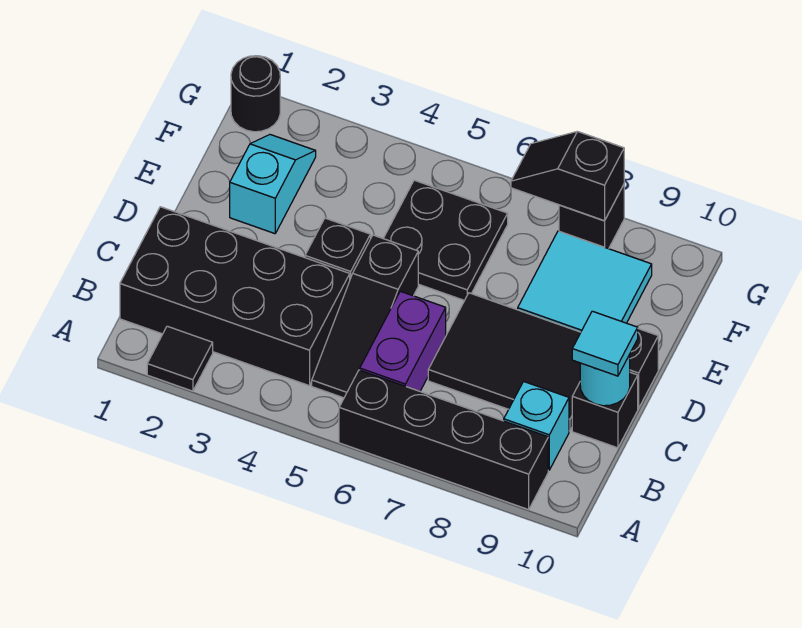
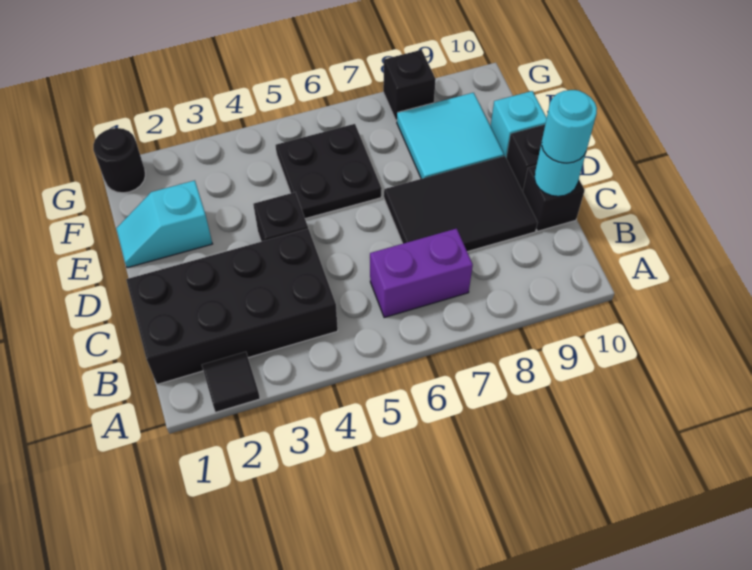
black brick A6:A9 level 1 -> none
black slope B5:D5 level 1 top D -> none
purple brick B6:C6 level 1 -> purple brick B6:B7 level 1
cyan brick B9 level 1 -> cyan brick E10 level 1
cyan tile C10 level 3 -> cyan round brick C10 level 3
cyan slope E2:F2 level 1 top E -> cyan slope E1:E2 level 1 top 2
black slope G7:G8 level 2 top 8 -> none

